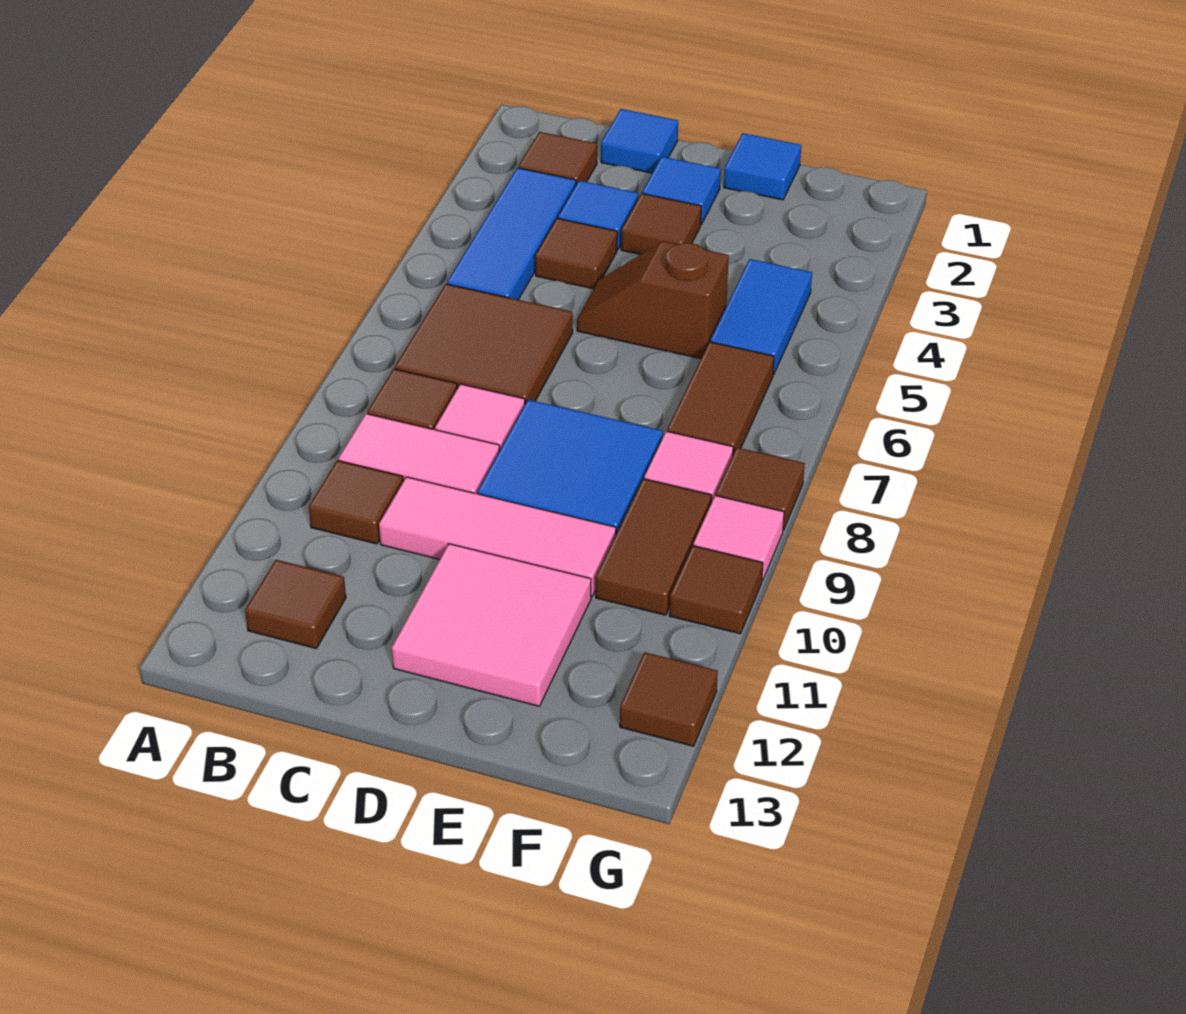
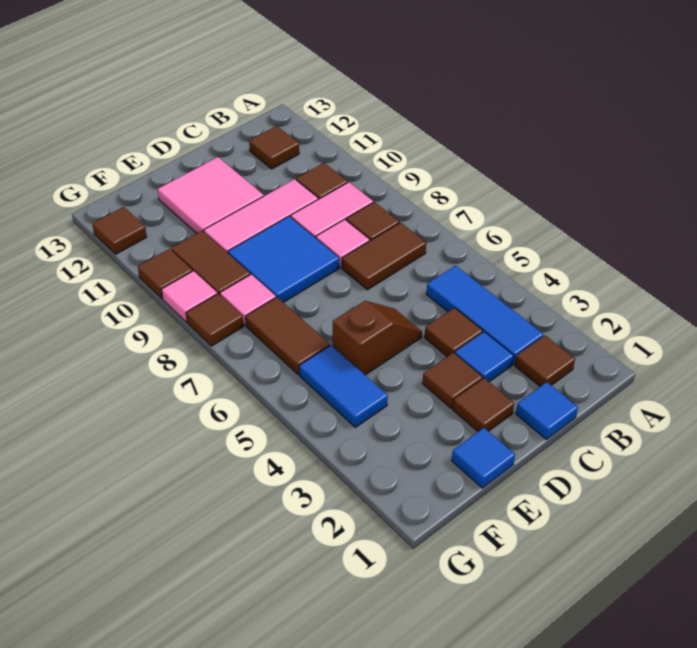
brown tile B6:C7 level 1 -> brown tile B7:C7 level 1
blue tile D2 level 1 -> brown tile D2 level 1

